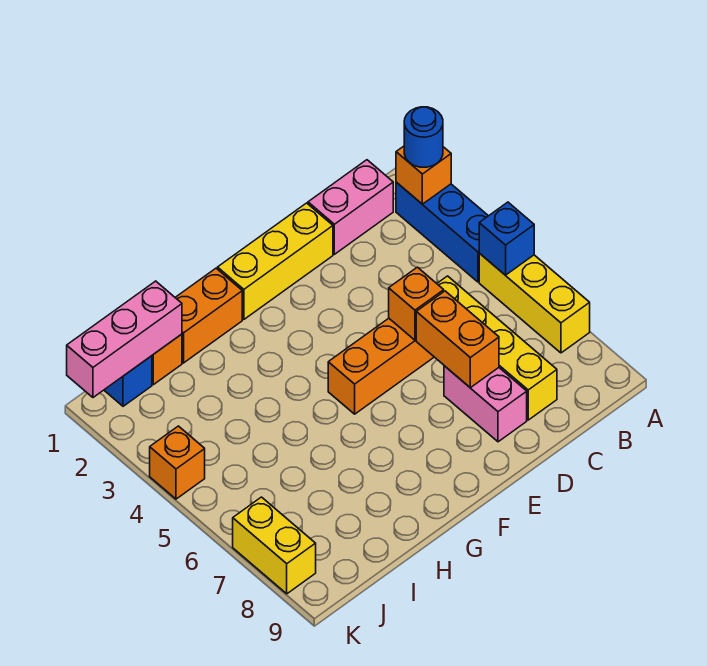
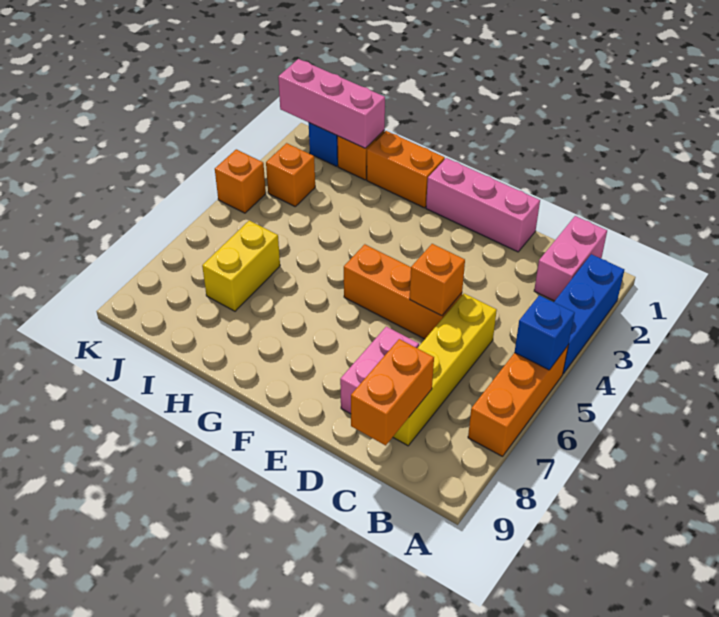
orange brick A2 level 2 -> orange brick J3 level 1
blue round brick A2 level 3 -> none
yellow brick A5:A7 level 1 -> orange brick A5:A7 level 1
pink brick B1:C1 level 1 -> pink brick B1:B2 level 1
yellow brick D1:F1 level 1 -> pink brick D1:F1 level 1
orange brick D6:D7 level 2 -> orange brick C8:C9 level 2
yellow brick K7:K8 level 1 -> yellow brick I6:I7 level 1

